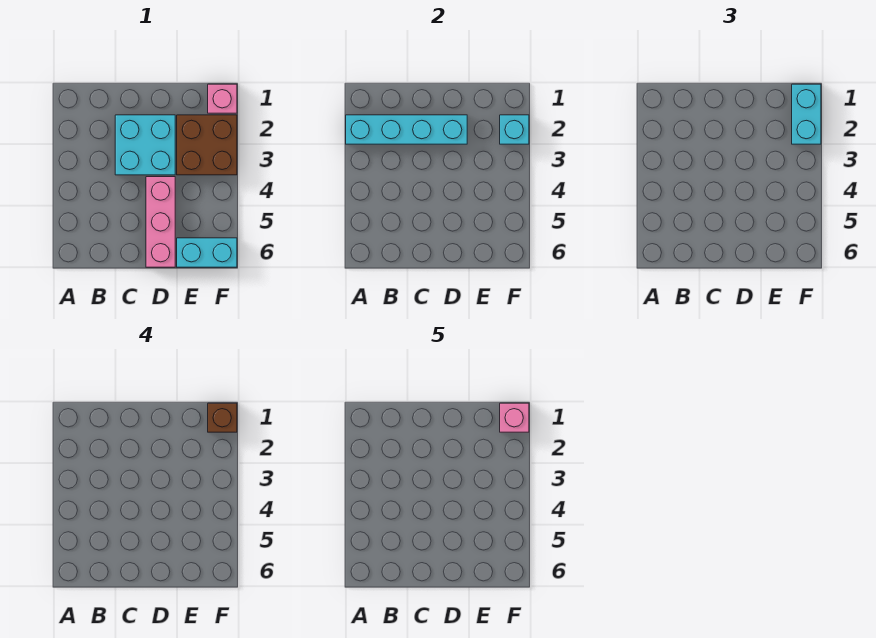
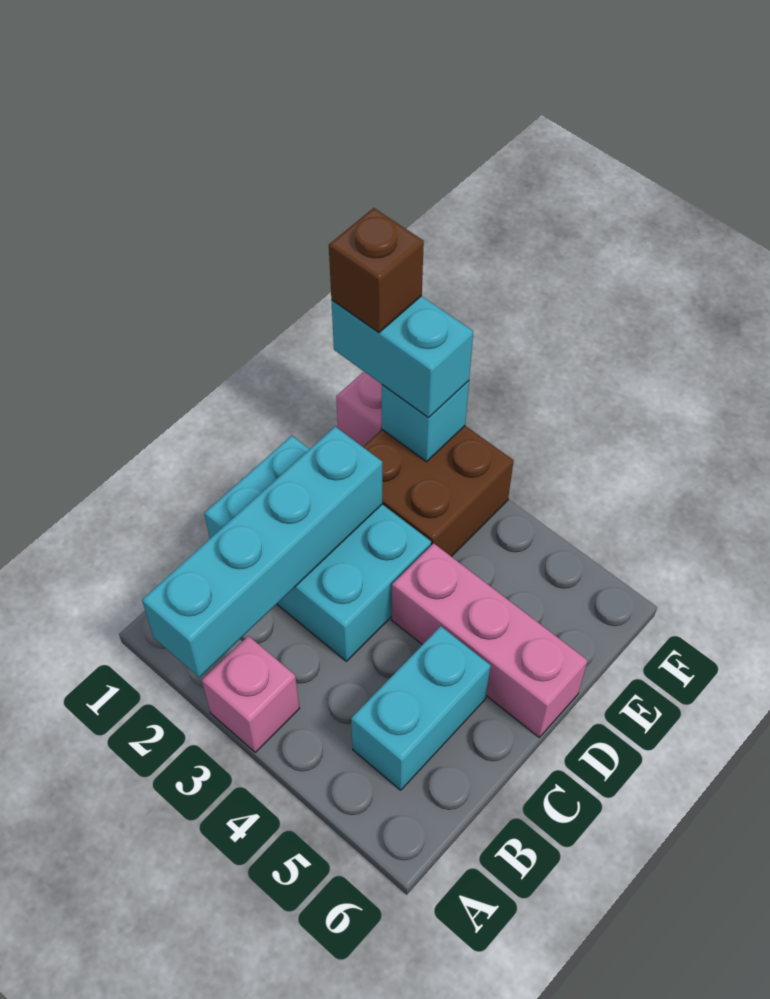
cyan brick C2:D3 level 1 -> cyan brick C1:D3 level 1
cyan brick E6:F6 level 1 -> cyan brick B5:C5 level 1
pink brick F1 level 5 -> pink brick A3 level 1

